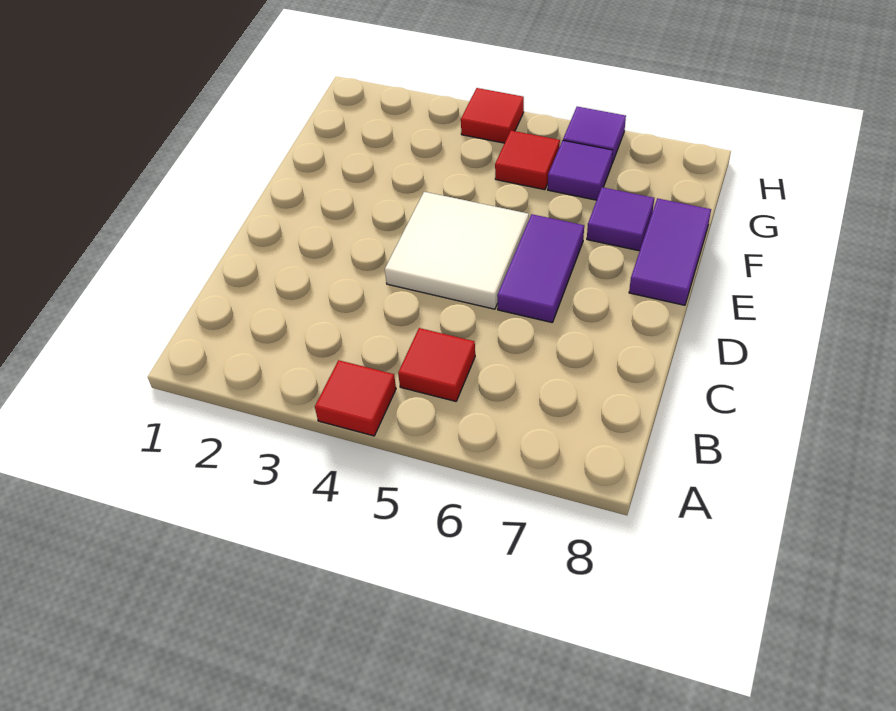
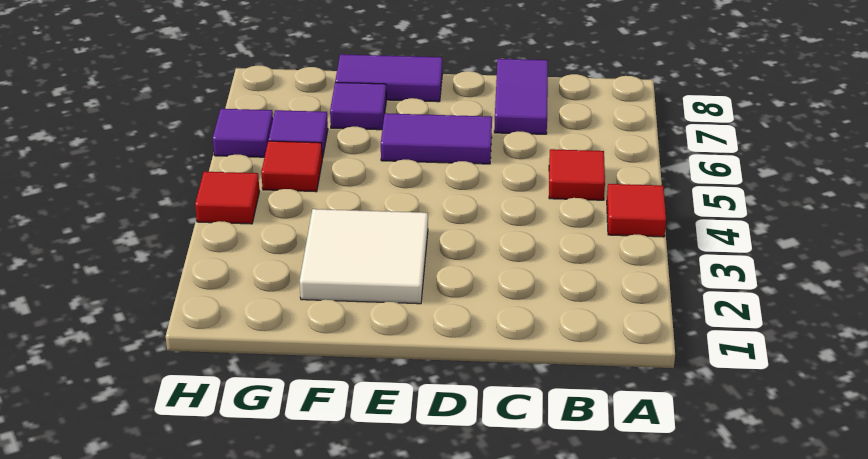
none -> purple tile C7:C8 level 1
white tile D4:E5 level 1 -> white tile E2:F3 level 1

